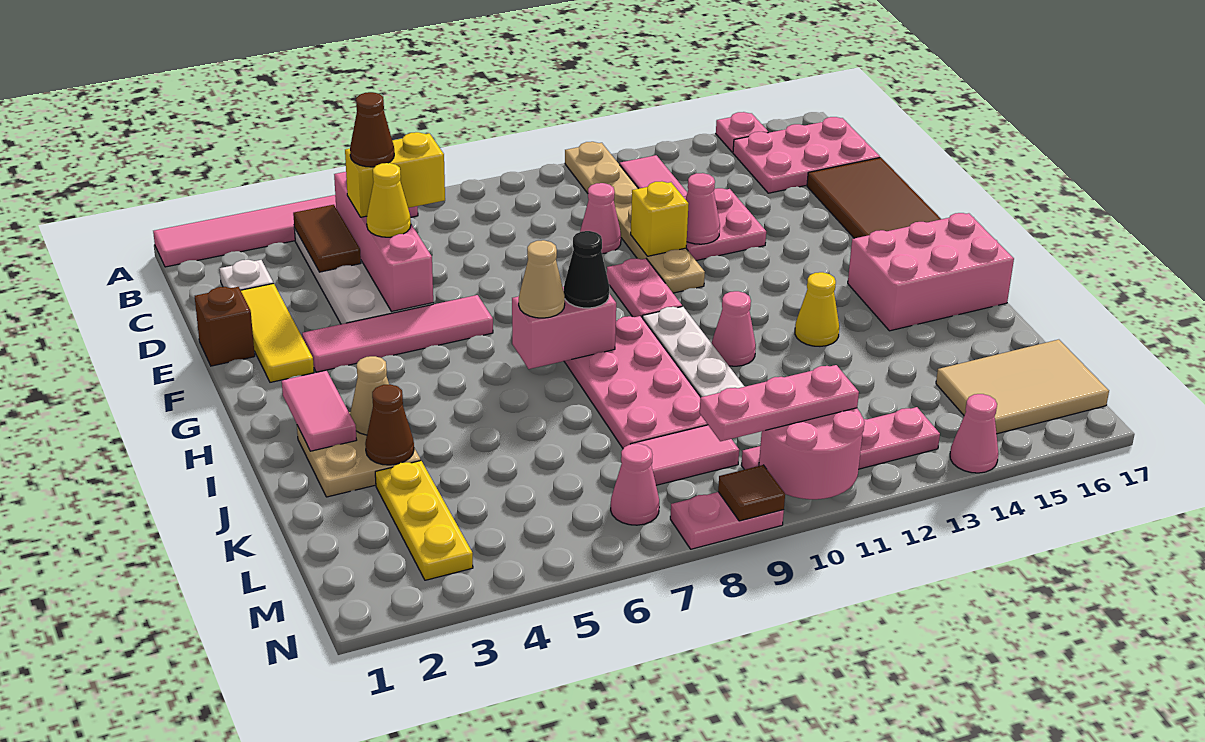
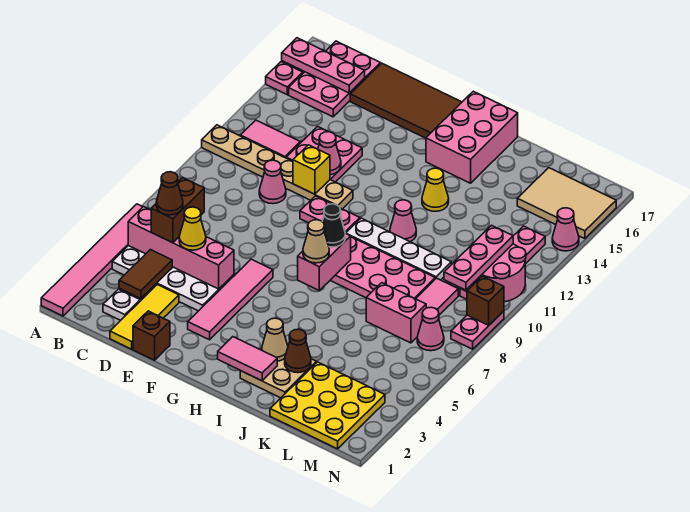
none -> pink plate A16:C16 level 2
brown tile B4:C4 level 2 -> brown tile C3:C4 level 2
yellow brick C5:C6 level 3 -> brown brick C5:C6 level 3
yellow tile D2:F2 level 1 -> yellow tile D1:D3 level 1
yellow plate K3:M3 level 1 -> yellow plate K1:M3 level 1
none -> pink brick K7:L7 level 1
tan tile L15:M17 level 1 -> tan tile L15:N16 level 1
brown tile N9 level 2 -> brown brick N9 level 2

